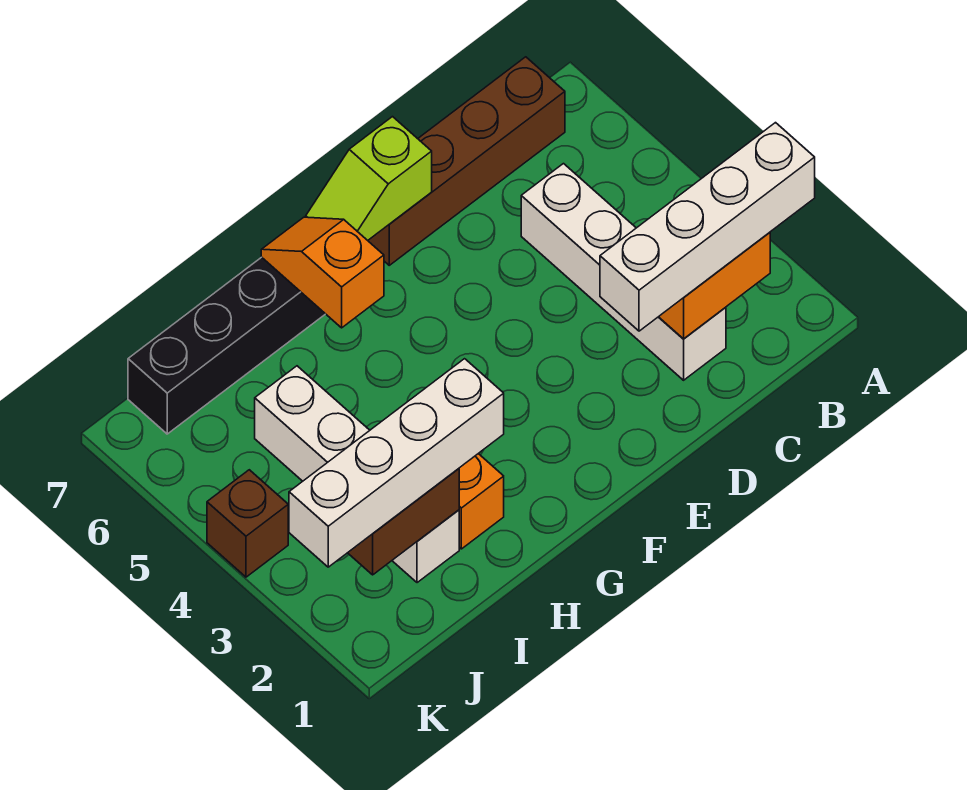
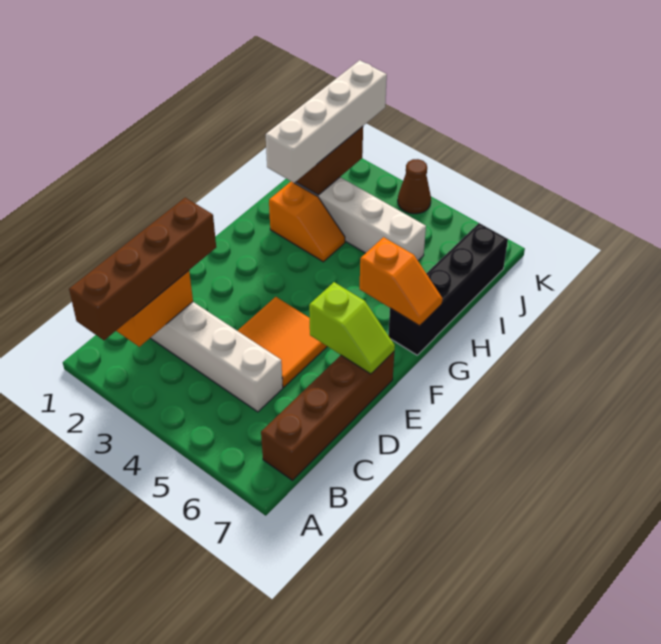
white brick A2:D2 level 3 -> brown brick A2:D2 level 3
none -> orange tile D4:E5 level 1
lime slope E7:F7 level 2 top E -> lime slope E6:E7 level 2 top 6
brown brick K4 level 1 -> brown cone K4 level 1

